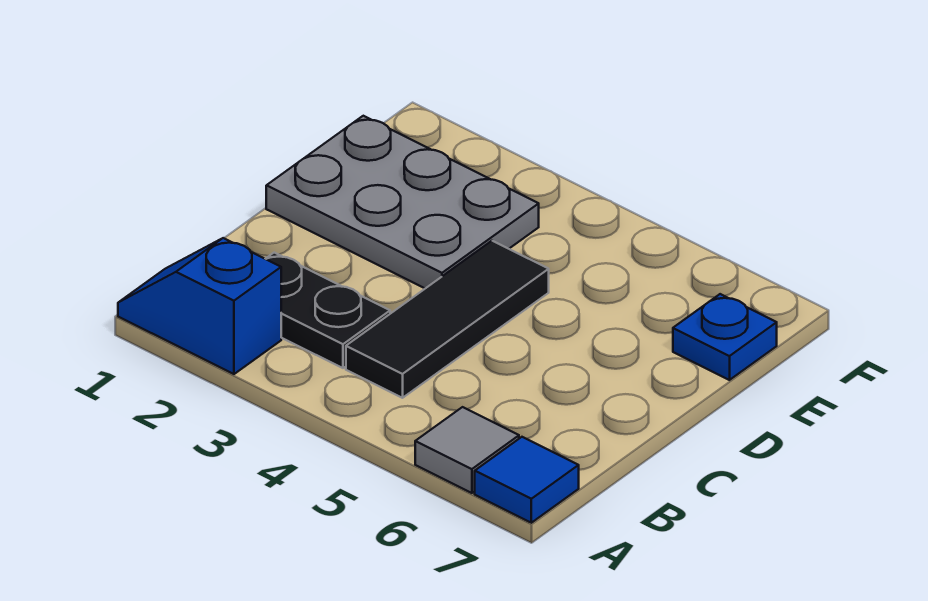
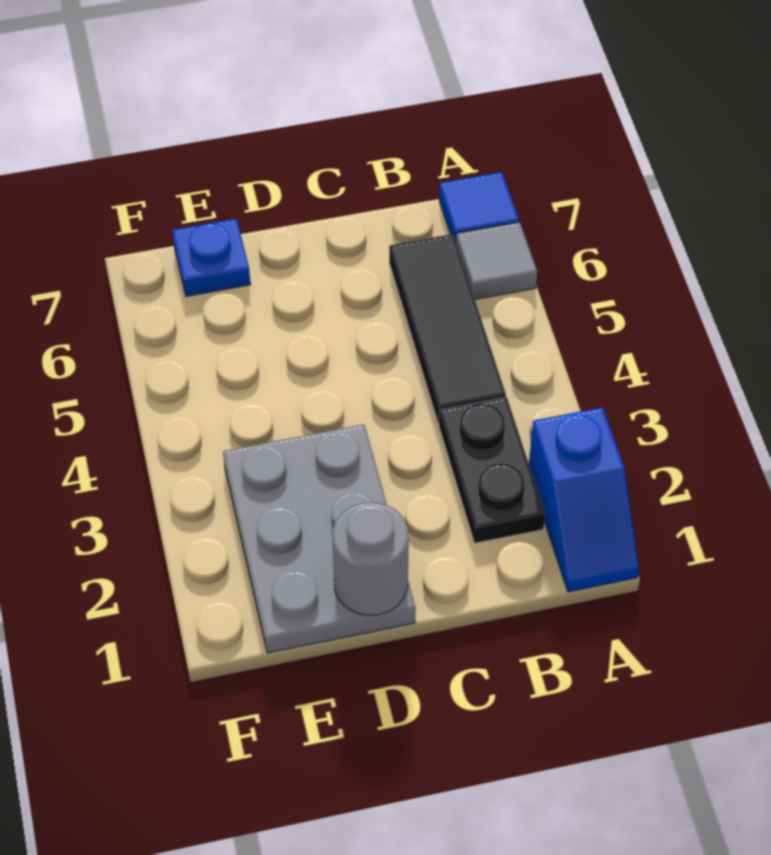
black tile B4:D4 level 1 -> black tile B4:B6 level 1
none -> grey round brick D1 level 2

